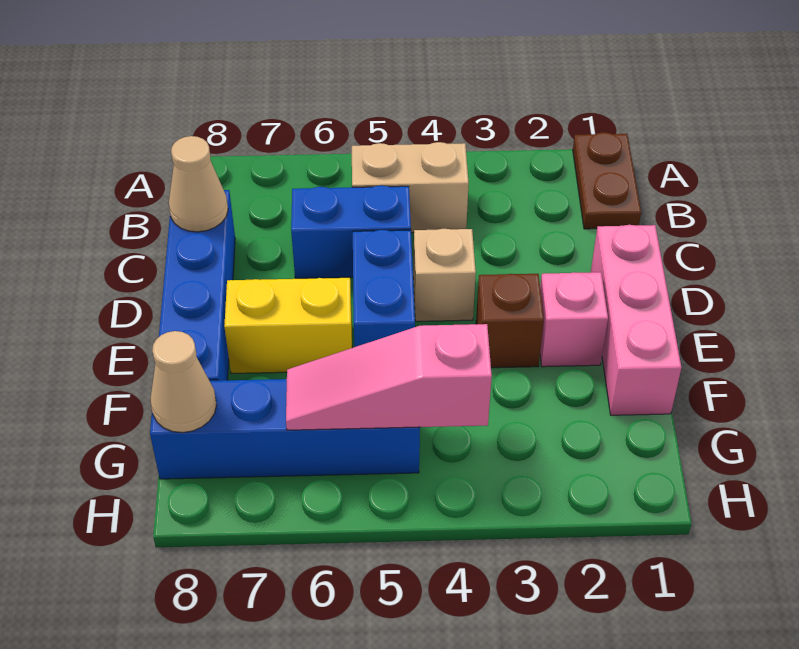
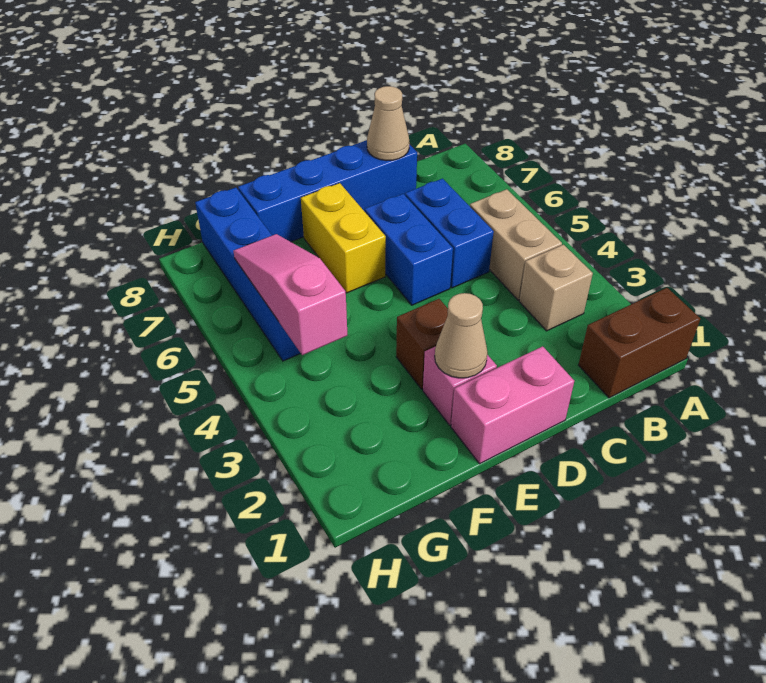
brown plate A1:B1 level 1 -> brown brick A1:B1 level 1
pink brick D1:F1 level 1 -> pink brick D1:E1 level 1
tan brick D4 level 1 -> tan brick B3 level 1
blue brick D5:E5 level 1 -> blue brick D5:D6 level 1
tan cone G8 level 2 -> tan cone E2 level 2

